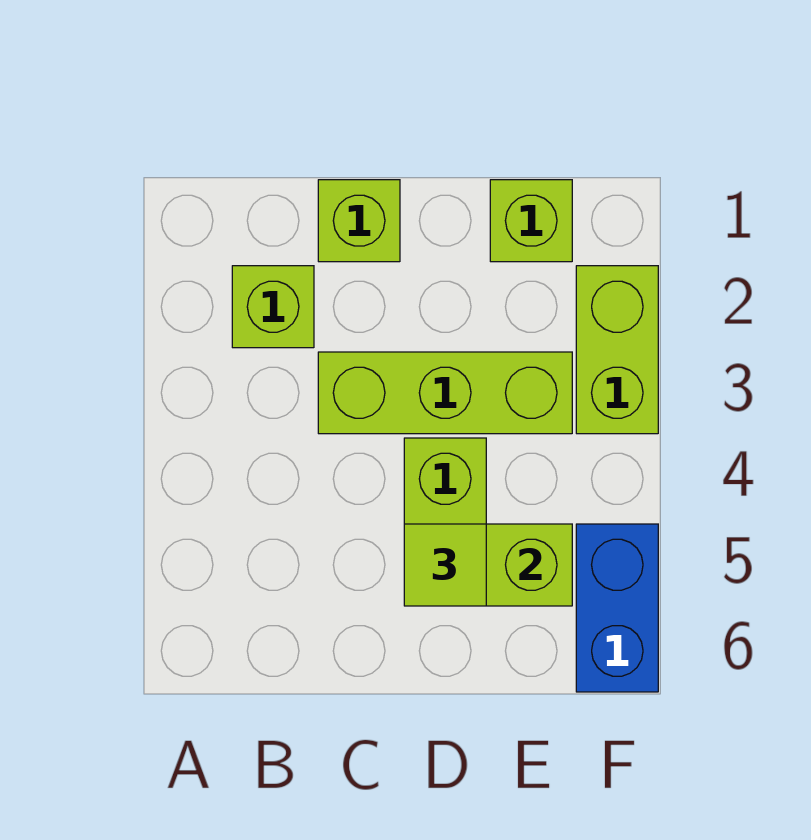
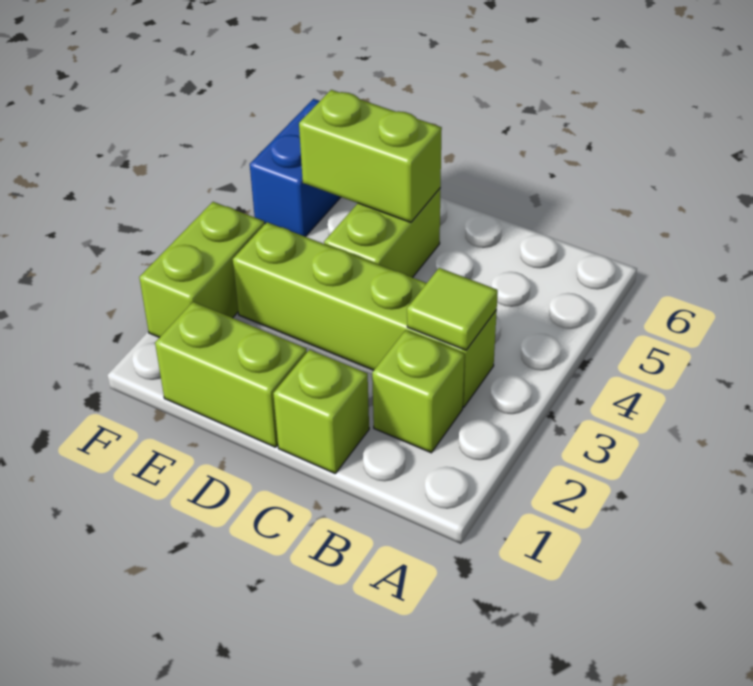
lime brick C3:E3 level 1 -> lime brick B3:E3 level 1
lime tile D5 level 3 -> lime tile B3 level 2
lime brick E1 level 1 -> lime brick D1:E1 level 1

